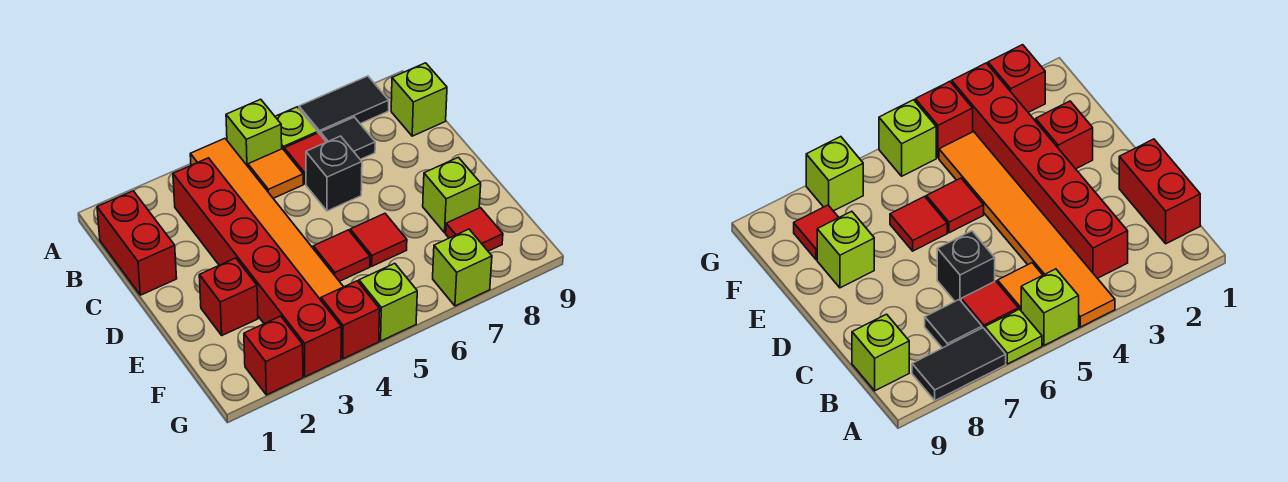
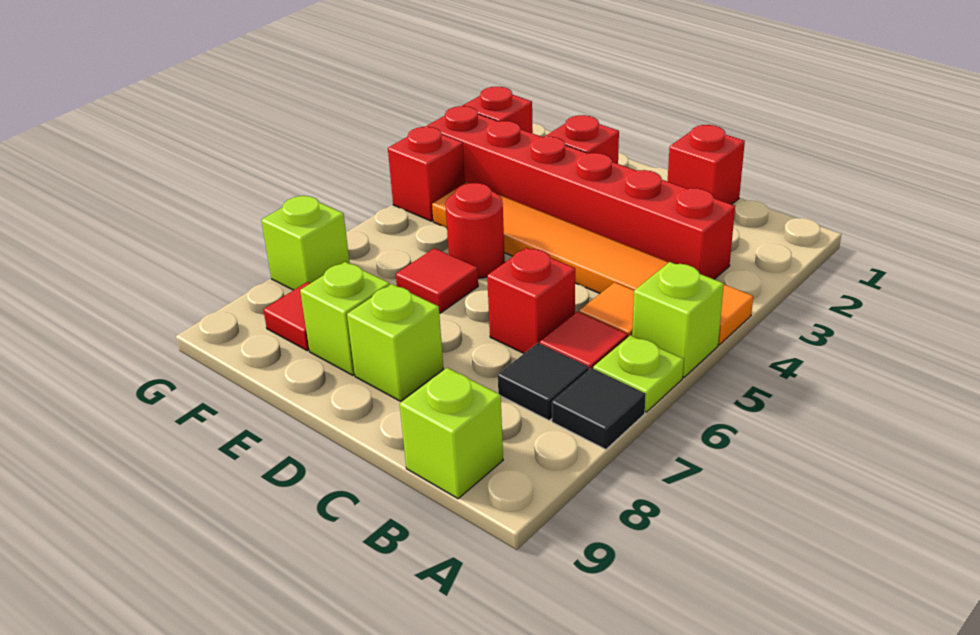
black tile A7:A8 level 1 -> black tile A7 level 1
red brick B1:C1 level 1 -> red brick C1 level 1
black brick C6 level 1 -> red brick C6 level 1
red tile E5 level 1 -> red round brick E5 level 1
lime brick G5 level 1 -> lime brick D8 level 1

